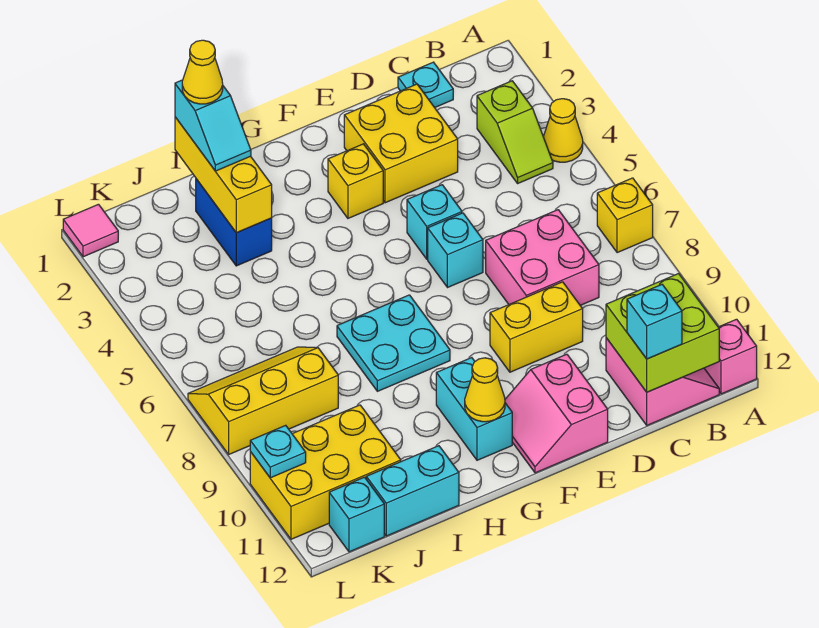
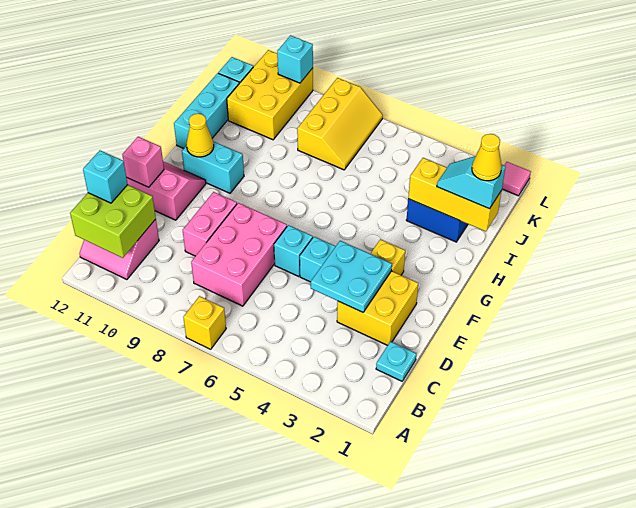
yellow cone A4 level 1 -> none
pink brick A12 level 1 -> pink brick E12 level 2
lime slope B3:B4 level 1 top 3 -> none
pink brick C7:D8 level 1 -> pink brick C7:E8 level 1
yellow brick D9:E9 level 1 -> pink brick D9:E9 level 1
cyan plate G7:H8 level 1 -> cyan plate D3:E4 level 2
cyan brick I12:J12 level 1 -> cyan brick H12:J12 level 1
cyan plate L10 level 2 -> cyan brick L10 level 2

